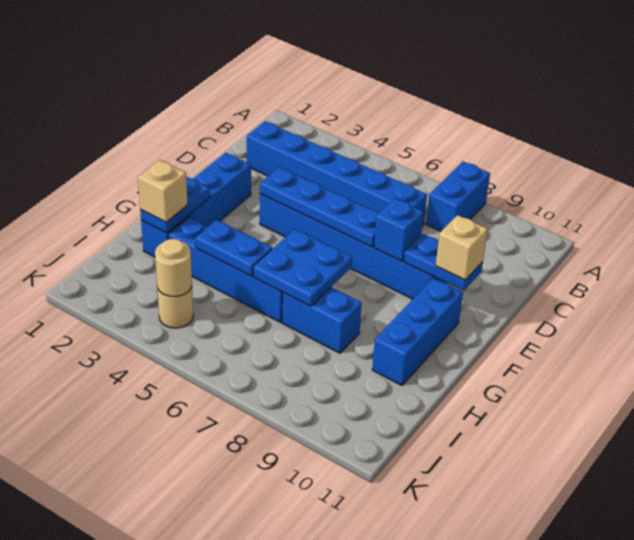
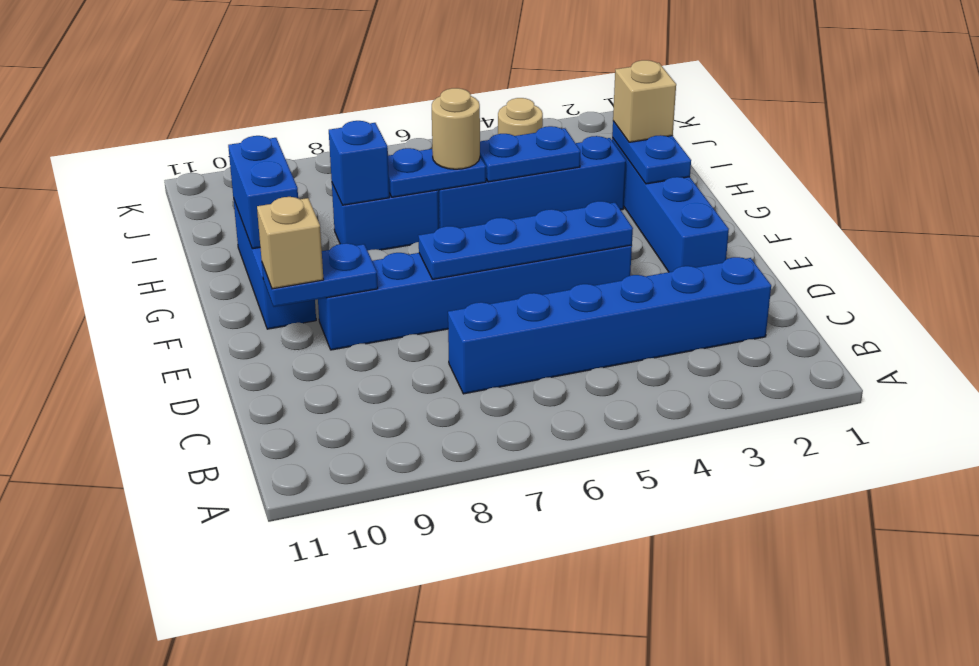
blue brick A8:B8 level 1 -> blue brick G10:H10 level 2
blue brick E8 level 2 -> blue brick H8 level 2
blue plate G6:H7 level 2 -> blue plate H6:H7 level 2
tan round brick J4 level 2 -> tan round brick H6 level 3

